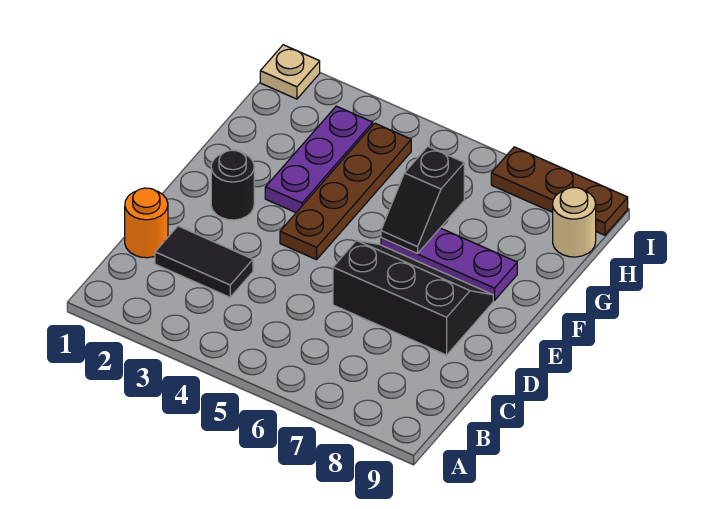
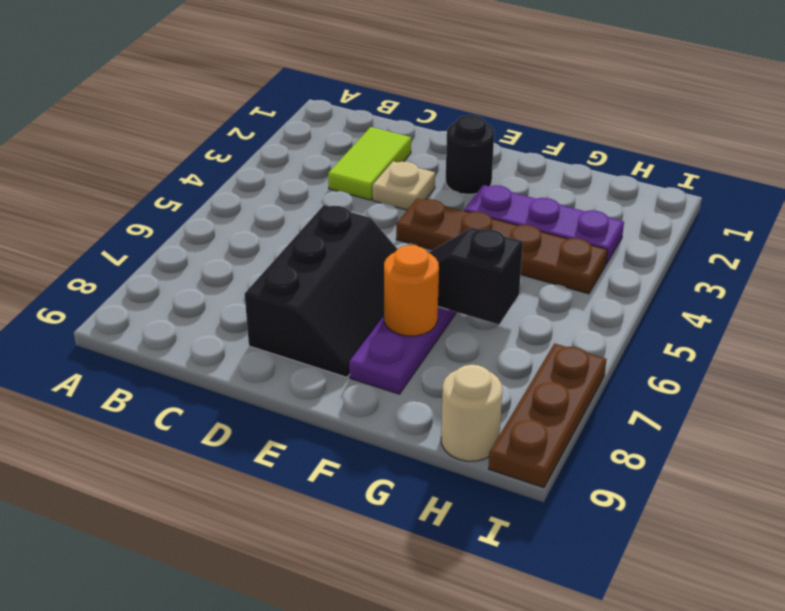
orange round brick C1 level 1 -> orange round brick F7 level 2
black tile C2:C3 level 1 -> lime tile C2:C3 level 1
tan plate I1 level 1 -> tan plate D3 level 1

